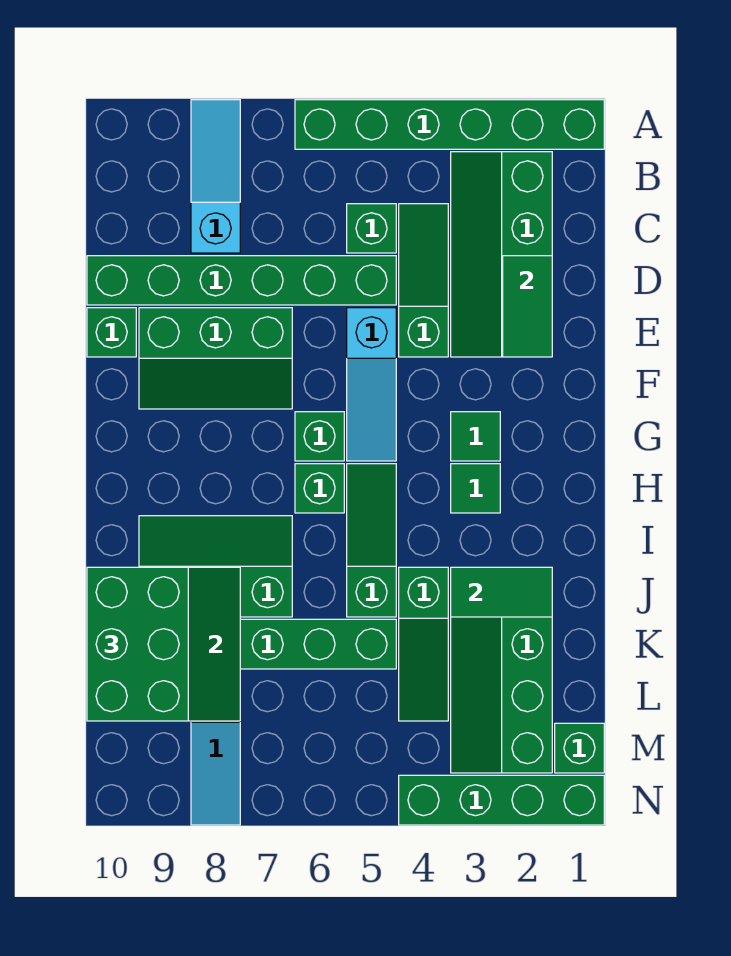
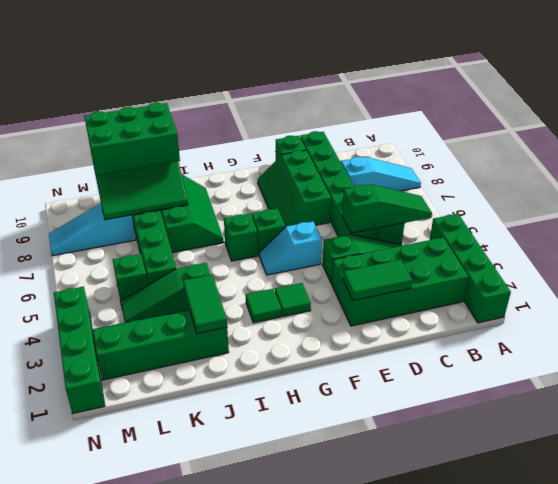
green brick A1:A6 level 1 -> green brick A1:A4 level 1
green slope B2:E3 level 1 top 2 -> green brick B2:E3 level 1
cyan slope E5:G5 level 1 top E -> cyan slope F5:G5 level 1 top F
green slope H5:J5 level 1 top J -> green slope B5:D5 level 2 top D
green brick M1 level 1 -> green brick L5 level 1

